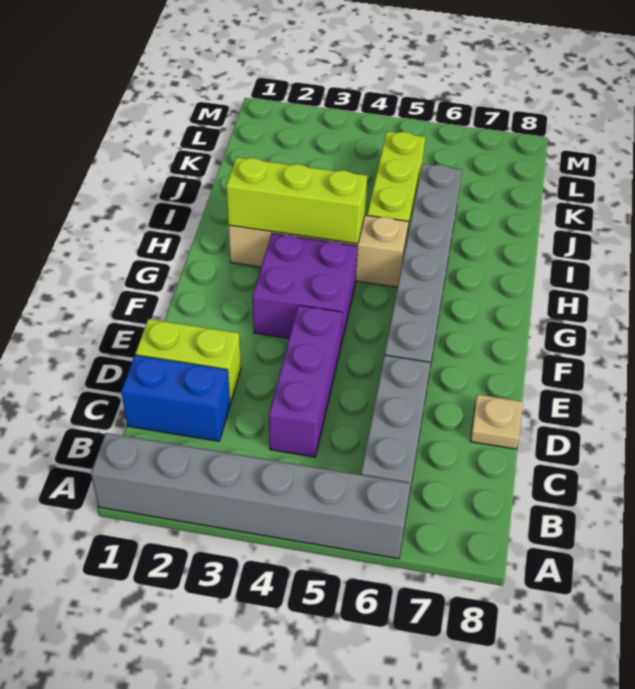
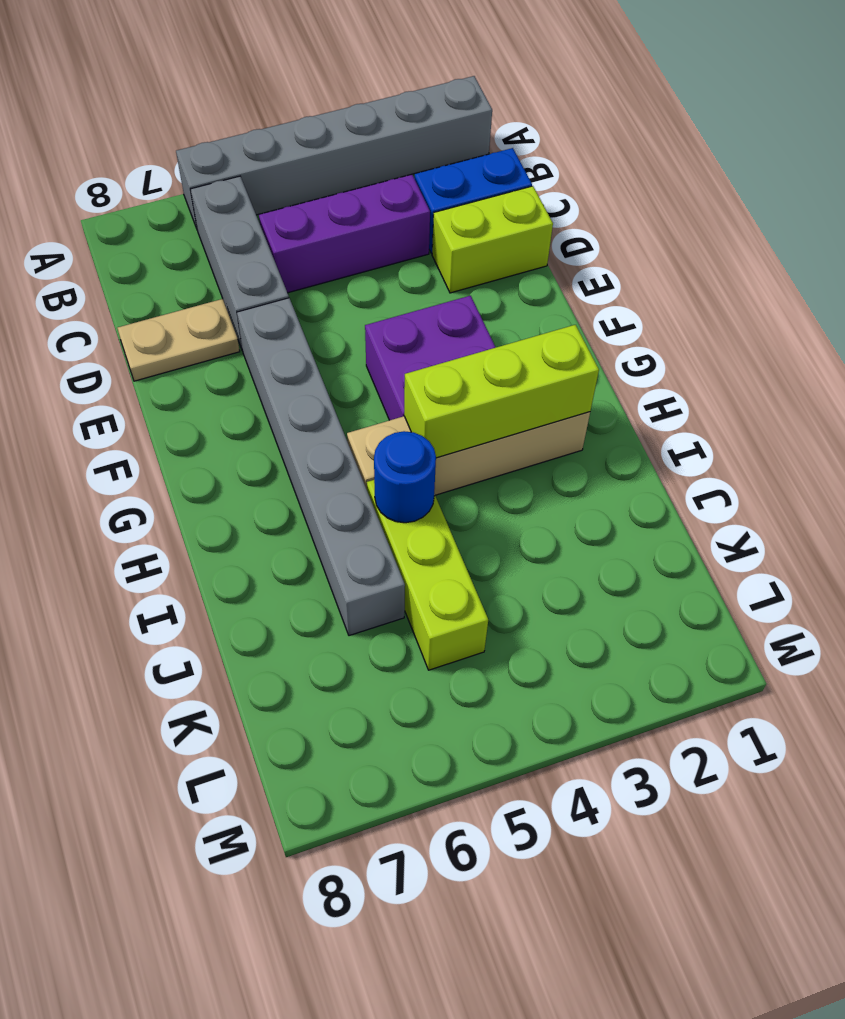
purple brick C4:E4 level 1 -> purple brick C3:C5 level 1
tan plate D8 level 1 -> tan plate D7:D8 level 1
none -> blue round brick I5 level 2

